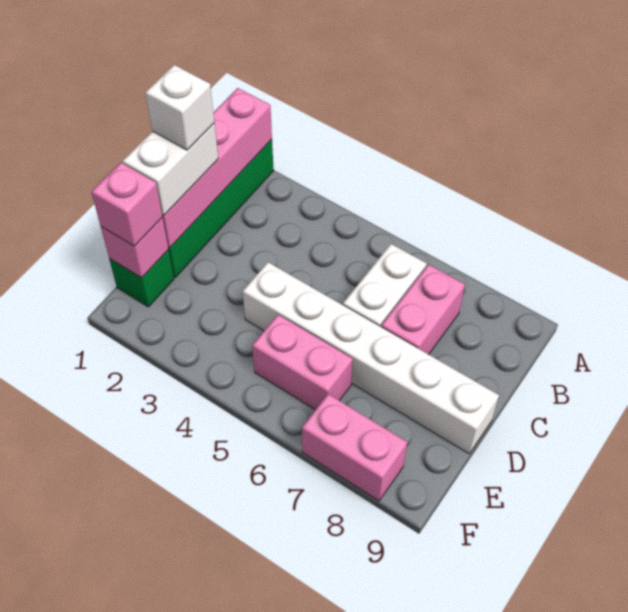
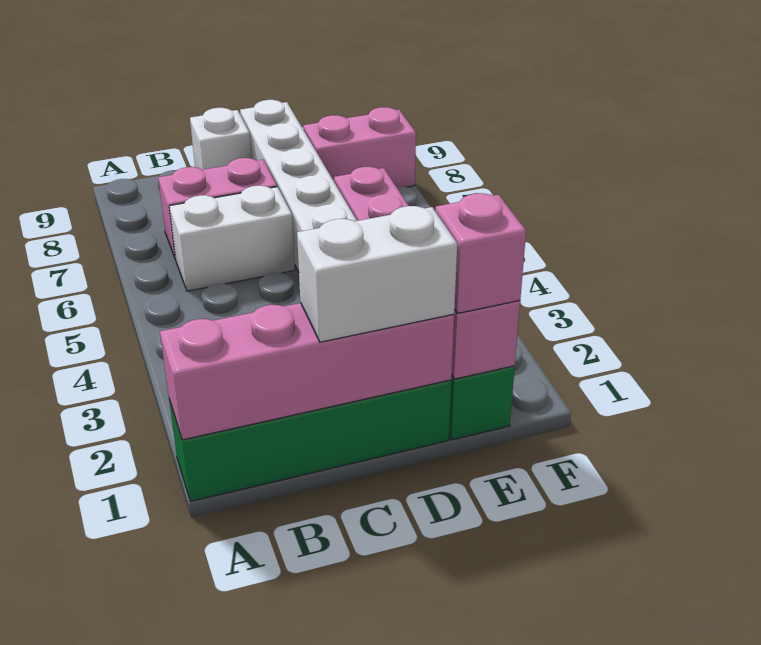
white brick C1 level 4 -> white brick C9 level 1
pink brick F7:F8 level 1 -> pink brick E8:F8 level 1

